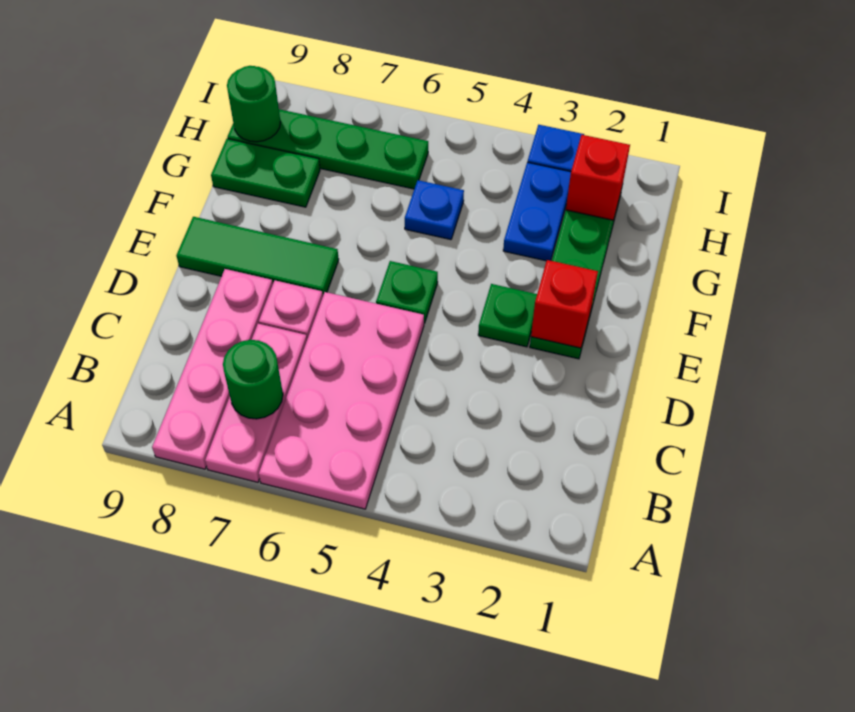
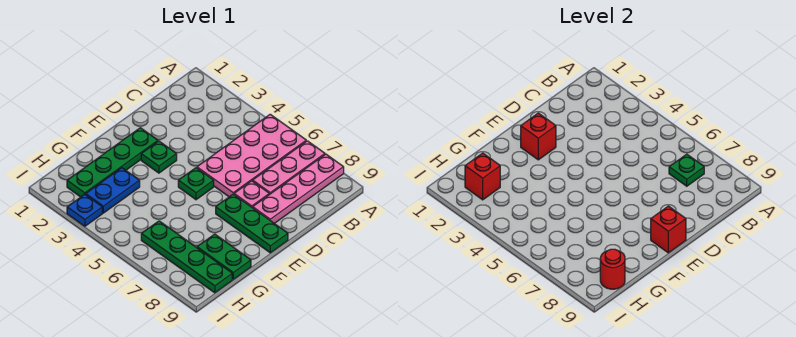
green round brick B7 level 2 -> green plate B7 level 2
green tile E7:E9 level 1 -> green plate E7:E9 level 1
none -> red brick E9 level 2
blue plate G5 level 1 -> none
green round brick H9 level 2 -> red round brick H9 level 2

